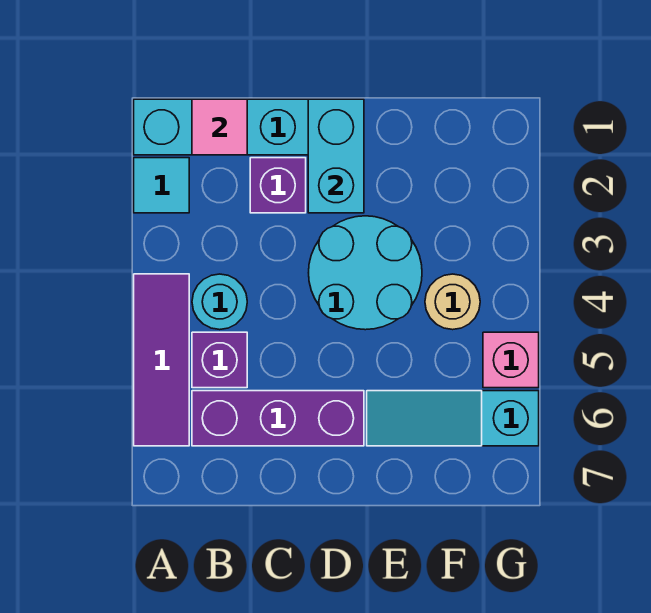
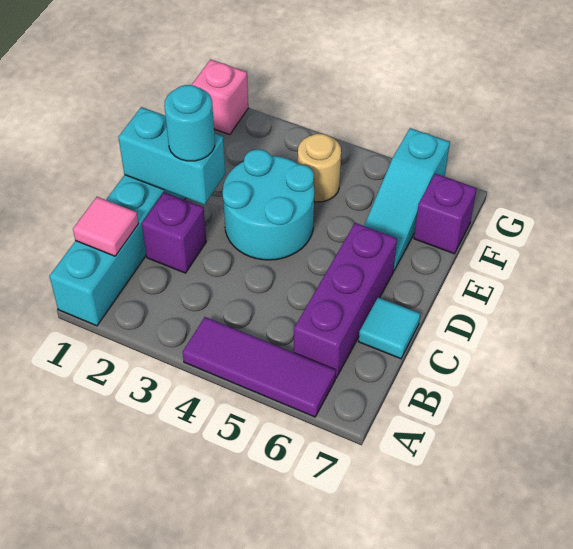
cyan tile A2 level 1 -> cyan tile C7 level 1
cyan round brick B4 level 1 -> cyan round brick D2 level 3
purple brick B5 level 1 -> purple brick F7 level 1
pink brick G5 level 1 -> pink brick G1 level 1

